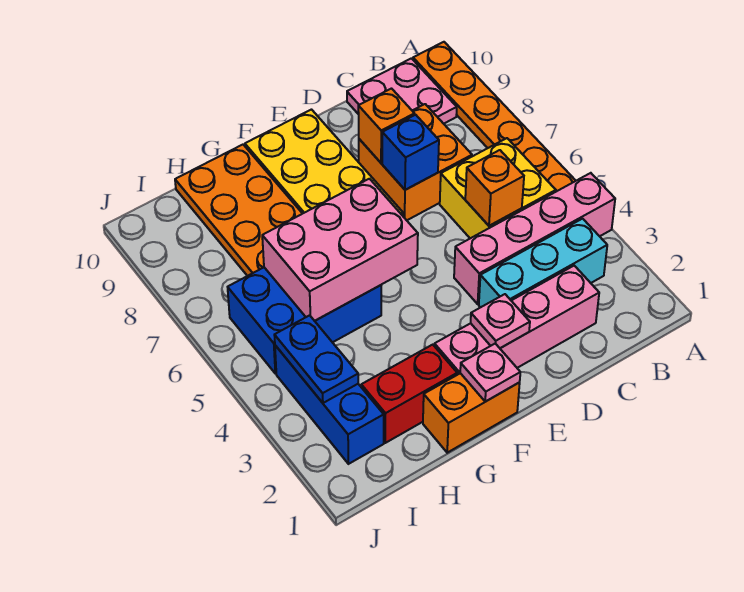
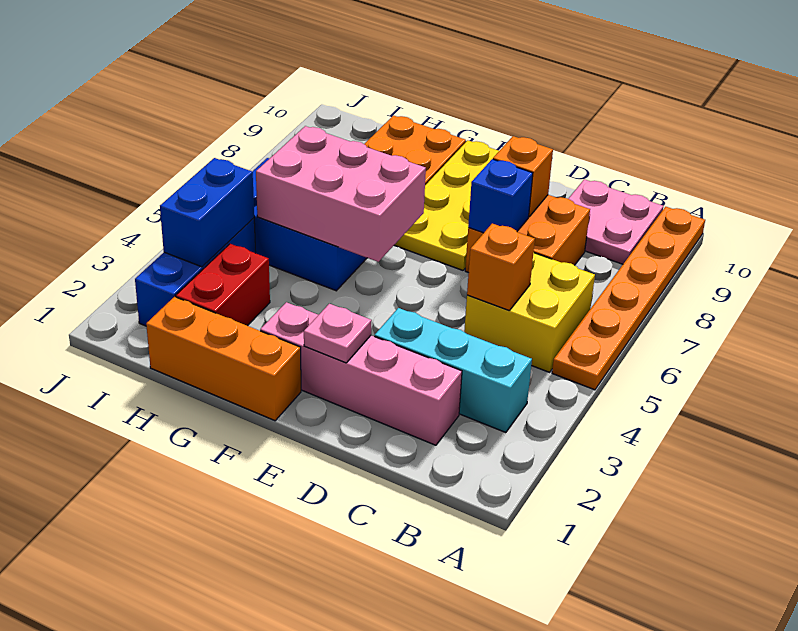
pink brick A4:D4 level 1 -> none
orange brick F1:G1 level 1 -> orange brick F1:H1 level 1
pink plate F1 level 2 -> none
red brick G2:H2 level 1 -> red brick H2:H3 level 1
blue plate I3:I4 level 2 -> blue brick I3:I4 level 2

